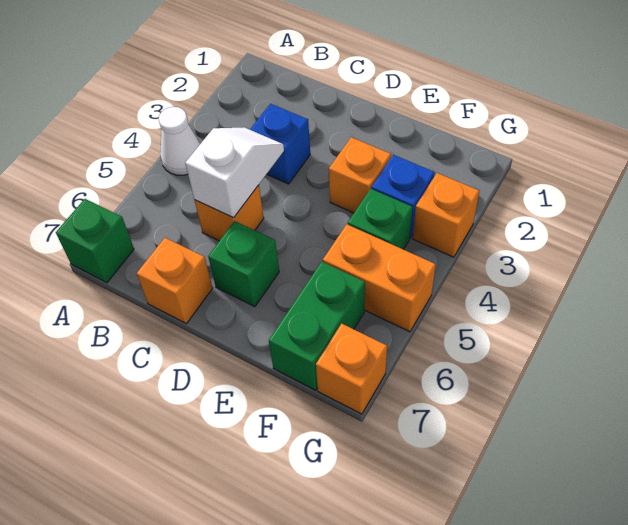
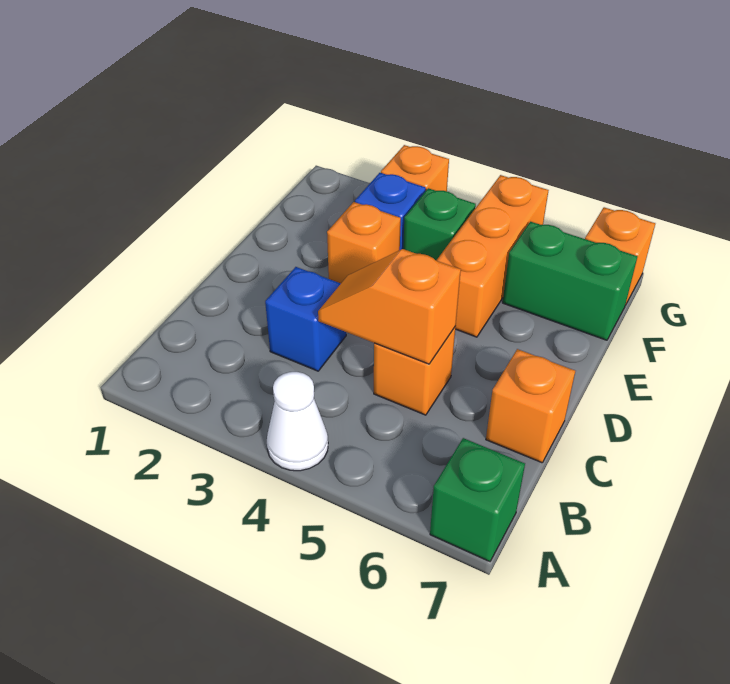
white slope C4:C5 level 2 top 5 -> orange slope C4:C5 level 2 top 5
green brick D6 level 1 -> none
orange brick F5:G5 level 1 -> orange brick E5:G5 level 1

